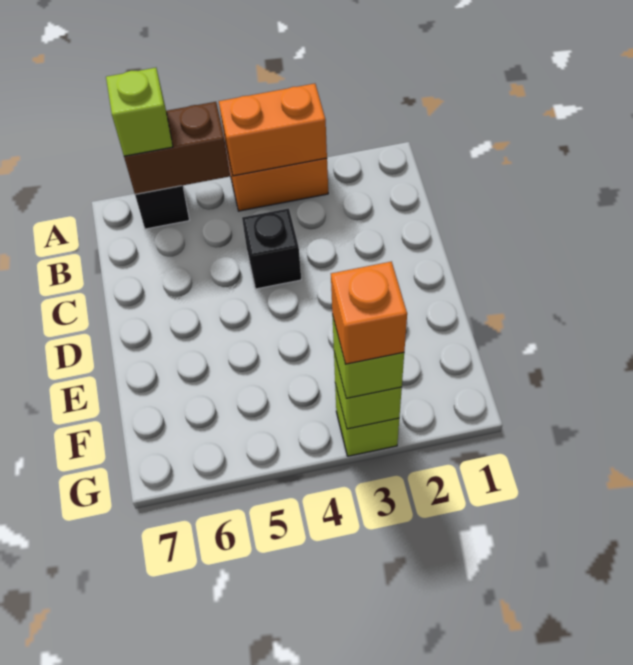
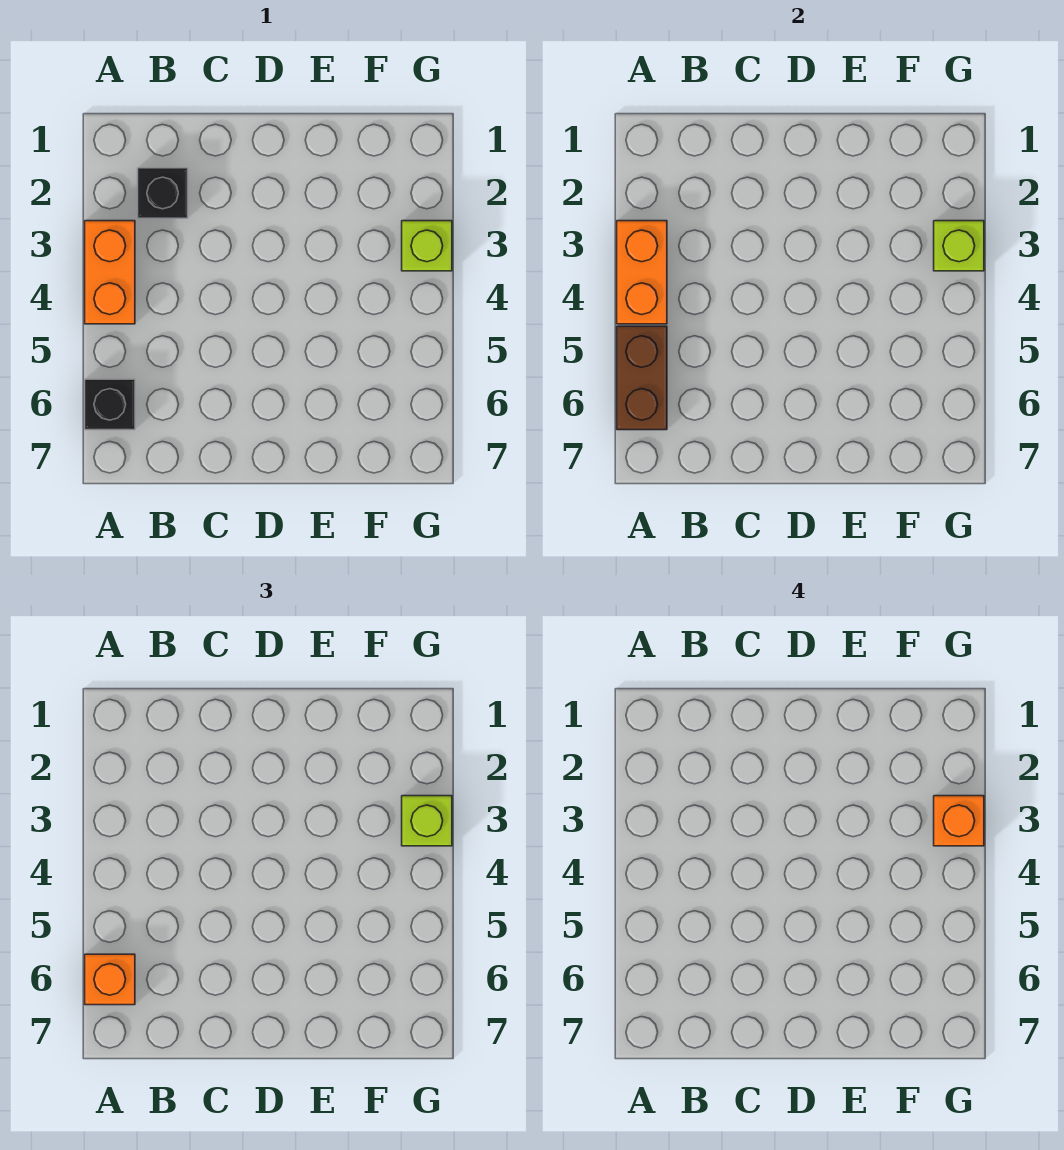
lime brick A6 level 3 -> orange brick A6 level 3
black brick C4 level 1 -> black brick B2 level 1

